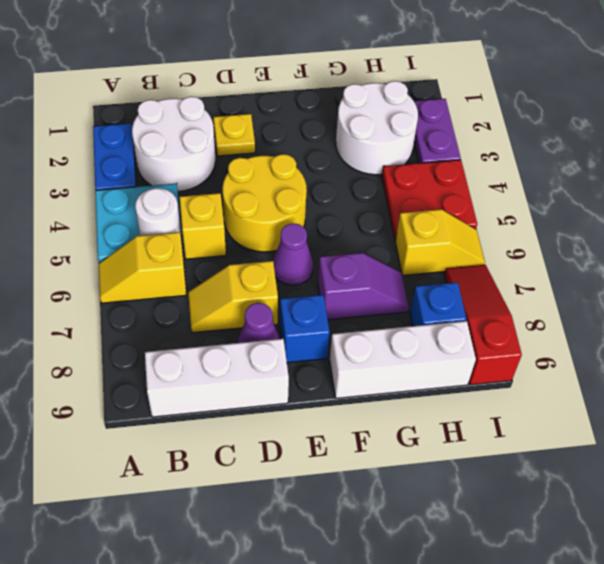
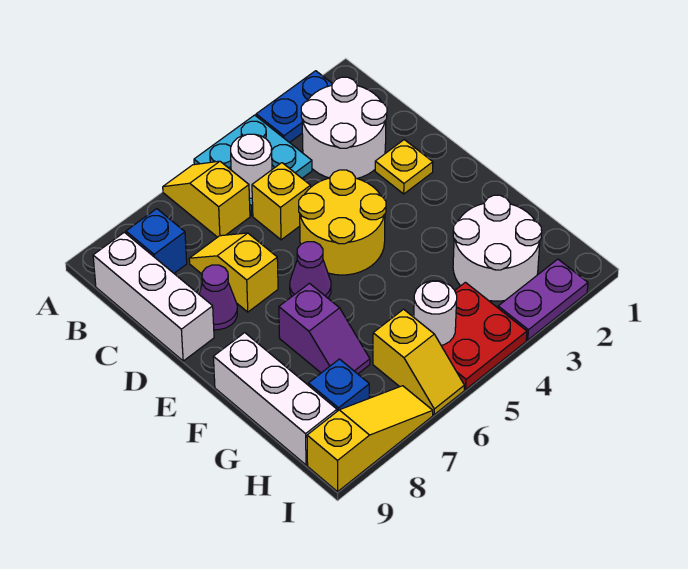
blue brick E8 level 1 -> blue brick B8 level 1
none -> white round brick H5 level 2
red slope I7:I9 level 1 top 9 -> yellow slope I7:I9 level 1 top 9

